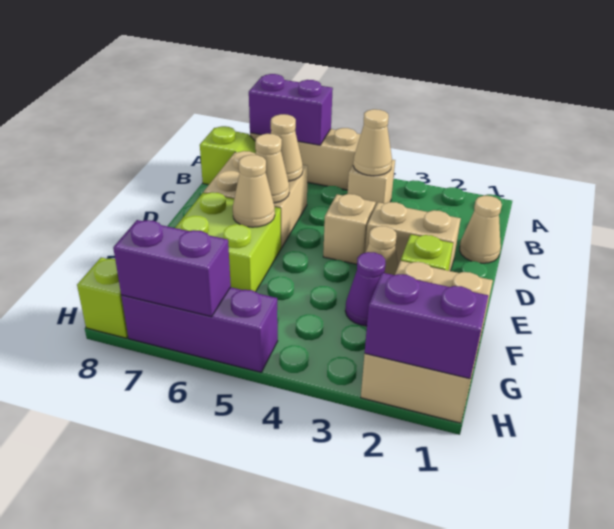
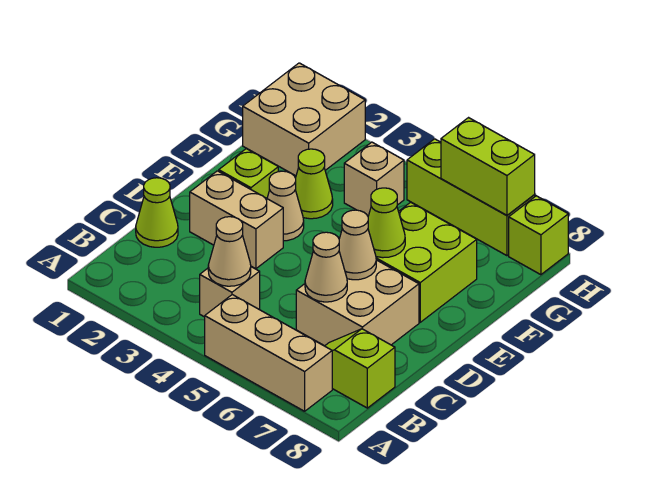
purple brick A6:A7 level 2 -> none
tan cone C1 level 1 -> lime cone C1 level 1
tan brick D4 level 1 -> tan brick G4 level 1
tan cone E6 level 2 -> lime cone E6 level 2
tan brick F1:H2 level 1 -> tan brick G1:H2 level 1
purple cone F3 level 1 -> lime cone F3 level 1
purple brick H1:H2 level 2 -> none
purple brick H5:H7 level 1 -> lime brick H5:H7 level 1
purple brick H6:H7 level 2 -> lime brick H6:H7 level 2

